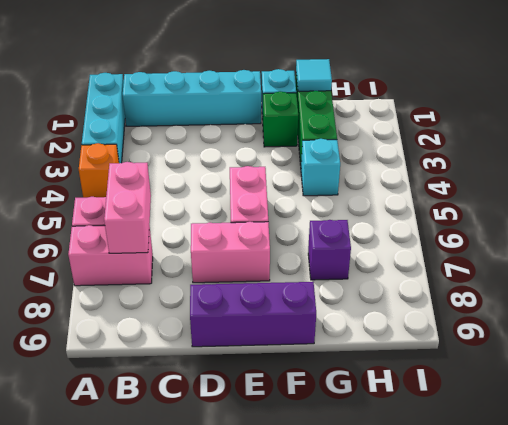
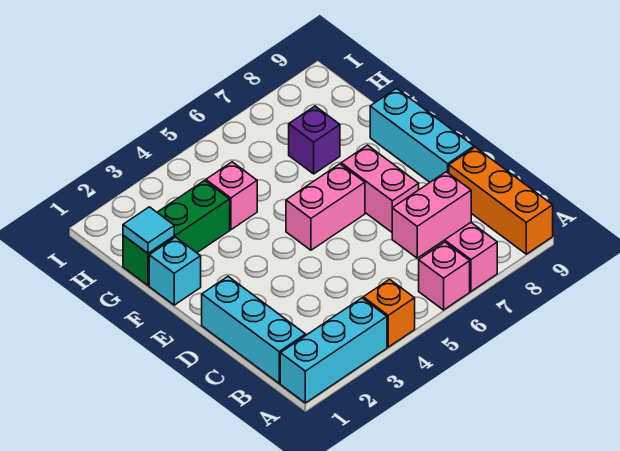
none -> orange brick A9:C9 level 1
cyan brick B1:E1 level 1 -> cyan brick B1:D1 level 1
purple brick D9:F9 level 1 -> cyan brick D9:F9 level 1
green brick F2 level 1 -> none
cyan brick G4 level 1 -> pink brick G4 level 1

